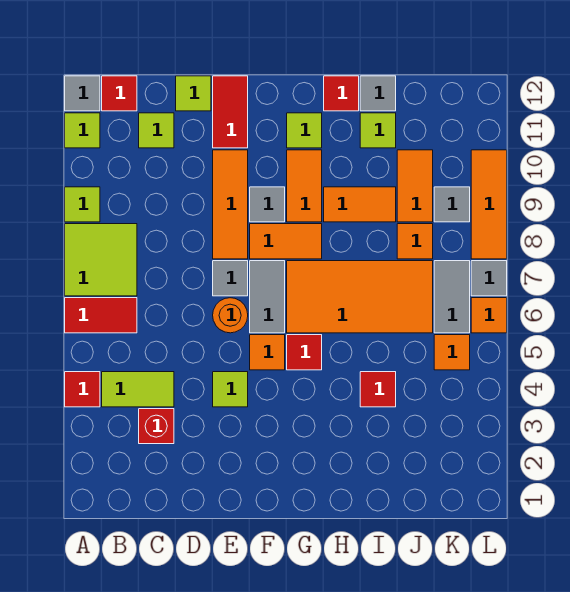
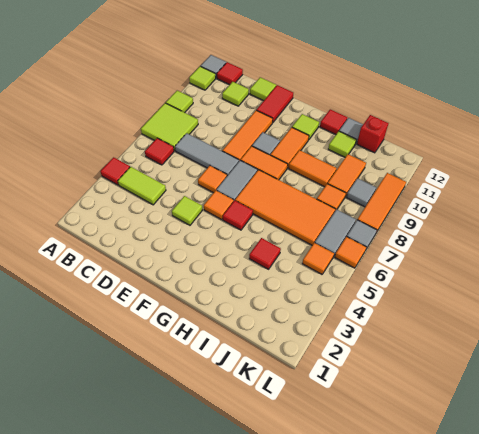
red tile A6:B6 level 1 -> red tile B6 level 1
red brick C3 level 1 -> red brick J12 level 1
orange round brick E6 level 1 -> orange tile E6 level 1
grey tile E7 level 1 -> grey tile C7:E7 level 1

